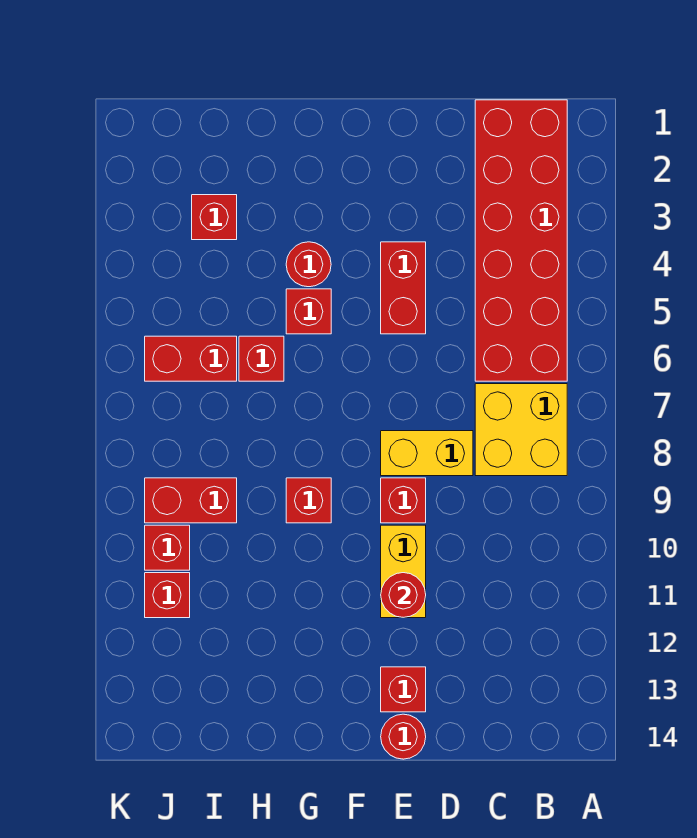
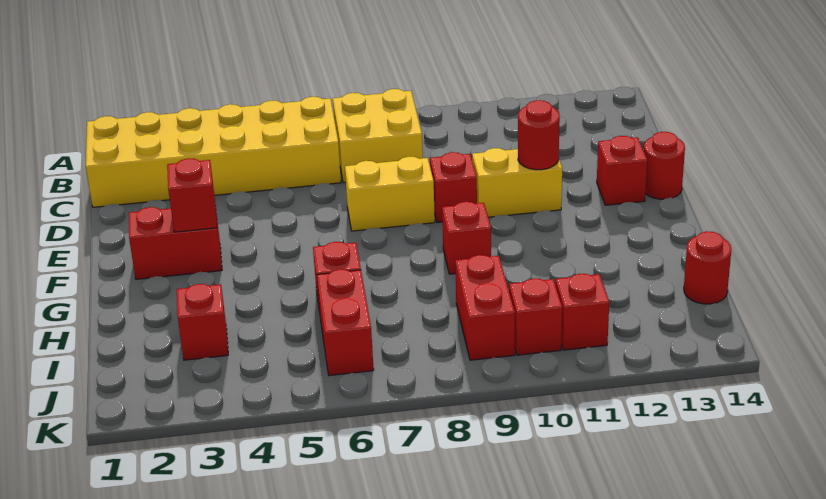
red brick B1:C6 level 1 -> yellow brick B1:C6 level 1
yellow brick D8:E8 level 1 -> yellow brick E7:E8 level 1
red brick E4:E5 level 1 -> red brick F2:F3 level 1
red round brick G4 level 1 -> red round brick I14 level 1
red brick G5 level 1 -> red brick F3 level 2

